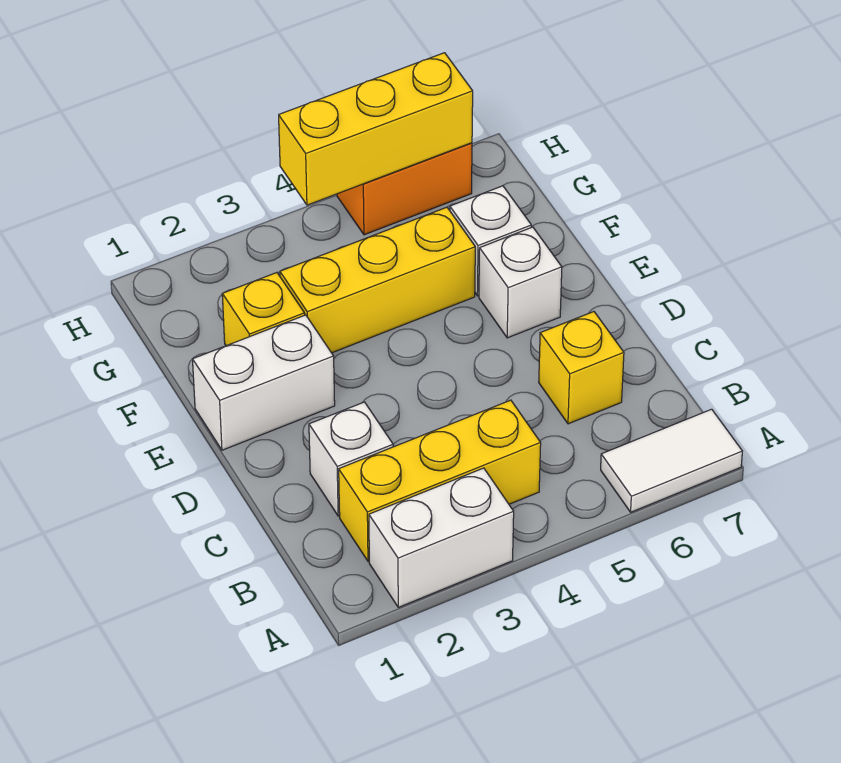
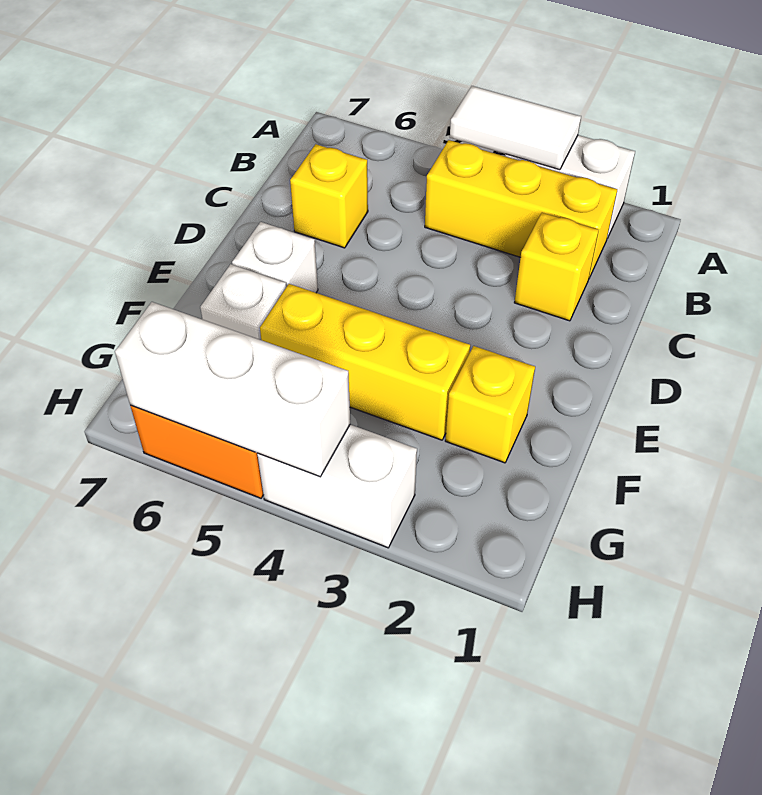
white tile A6:A7 level 1 -> white tile A3:A4 level 2
white brick C2 level 1 -> yellow brick C2 level 1
white brick E1:E2 level 1 -> white brick H3:H4 level 1
yellow brick H4:H6 level 2 -> white brick H4:H6 level 2

